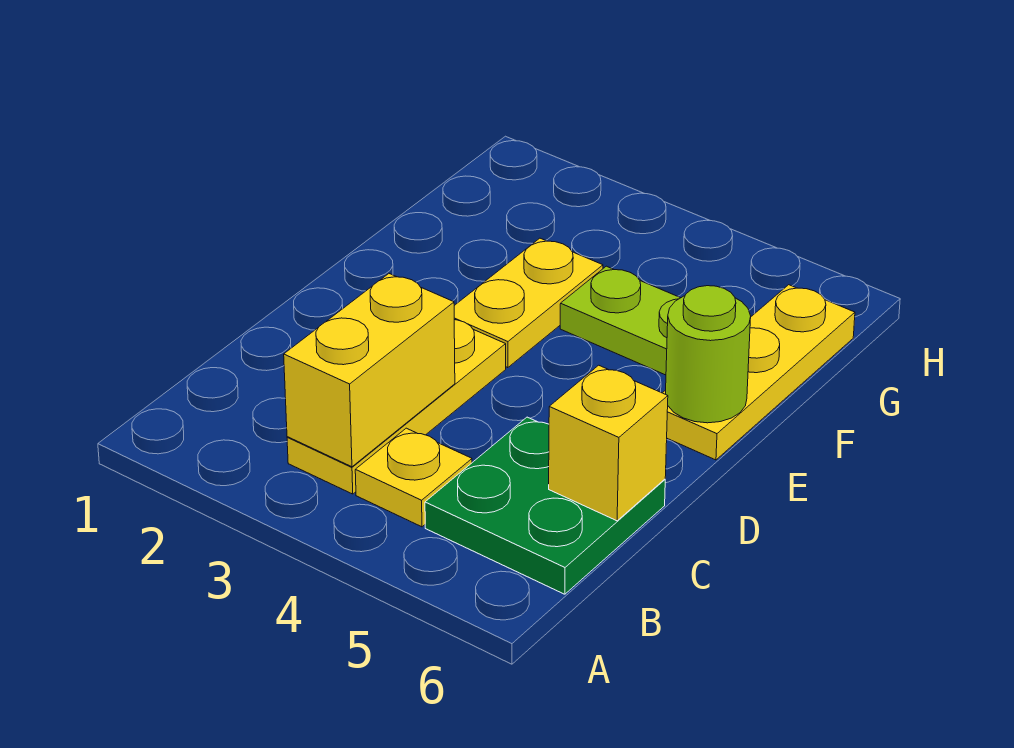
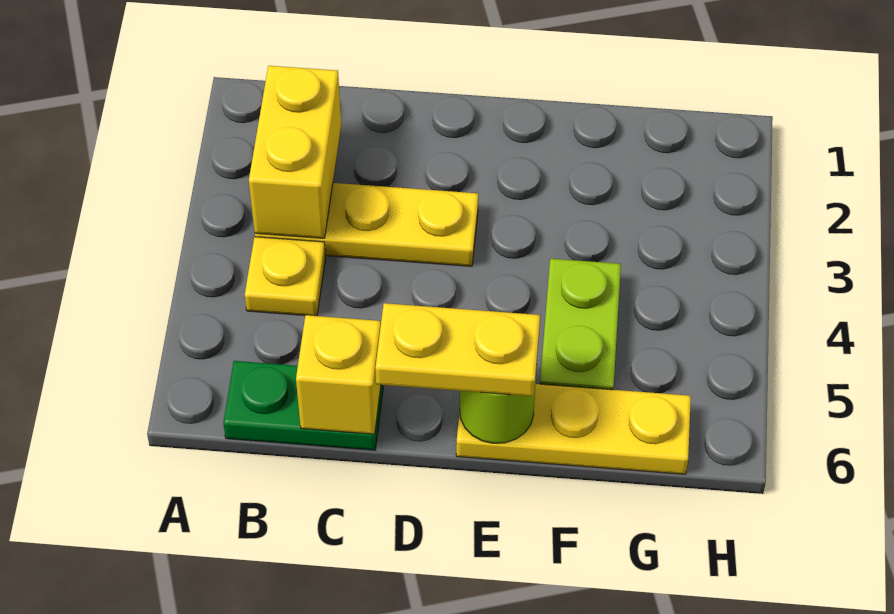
yellow brick B3:C3 level 2 -> yellow brick B2:B3 level 2
green plate B5:C6 level 1 -> green plate B6:C6 level 1
yellow plate E3:F3 level 1 -> yellow plate D6:E6 level 3

